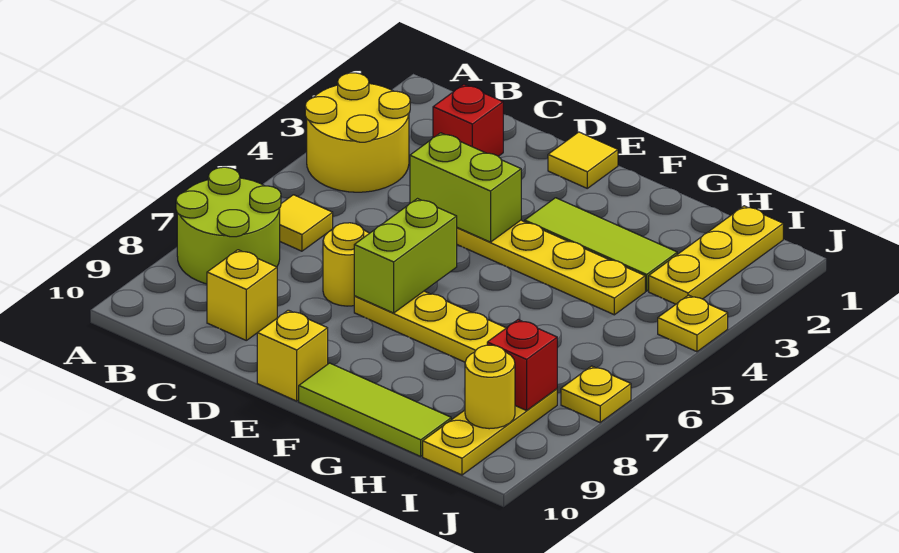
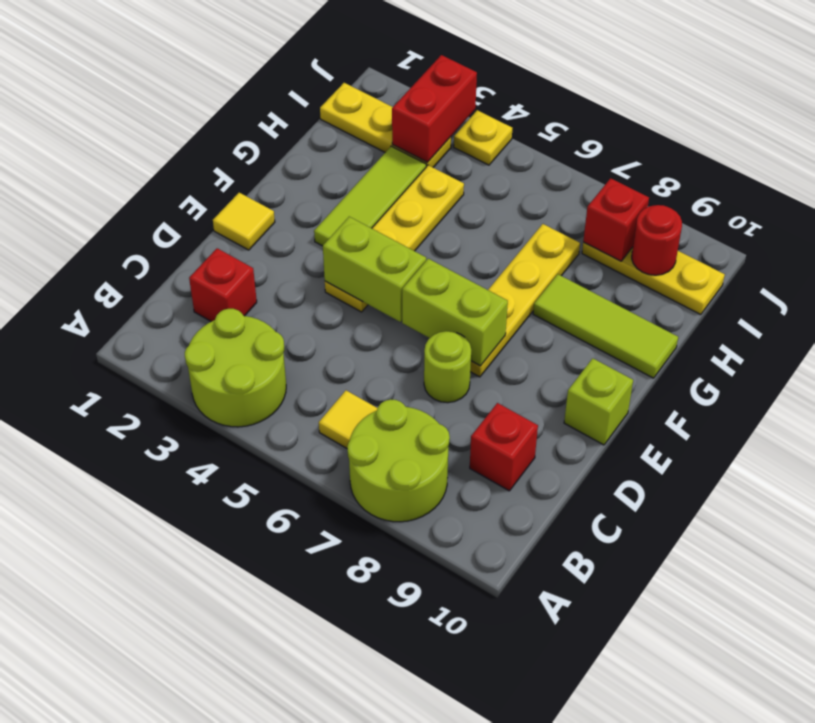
yellow round brick A3:B4 level 1 -> lime round brick A3:B4 level 1
yellow brick C9 level 1 -> red brick C9 level 1
lime brick D4:E4 level 2 -> lime brick E4:E5 level 2
yellow round brick D7 level 1 -> lime round brick D7 level 1
yellow brick E10 level 1 -> lime brick E10 level 1
lime tile F10:H10 level 1 -> lime tile G8:G10 level 1
none -> red brick I3:J3 level 2
yellow round brick I9 level 2 -> red round brick I9 level 2
yellow plate J7 level 1 -> none

